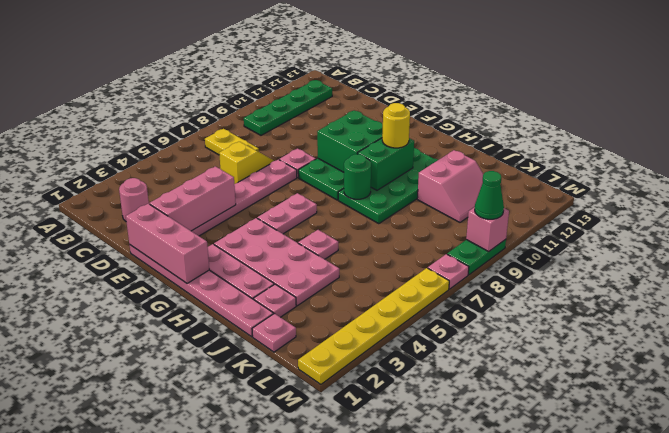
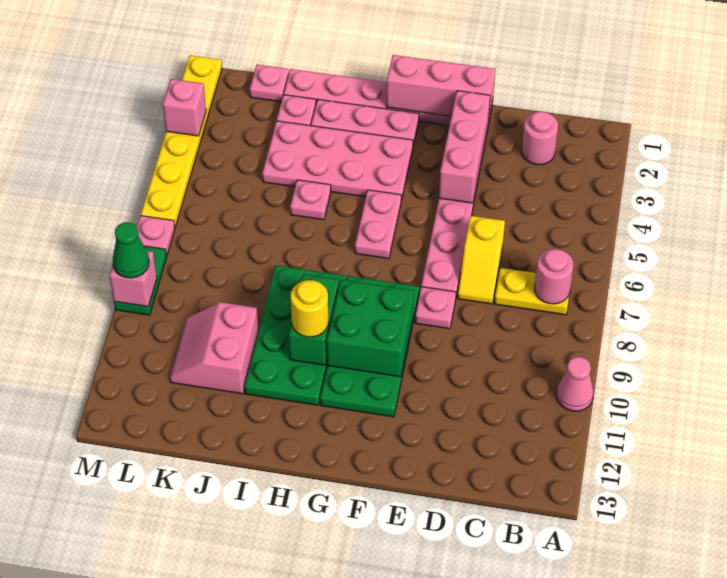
none -> pink cone A10 level 1
none -> pink round brick B7 level 2
green plate B9:B12 level 1 -> none
green round brick H8 level 2 -> none
none -> pink brick M3 level 2

